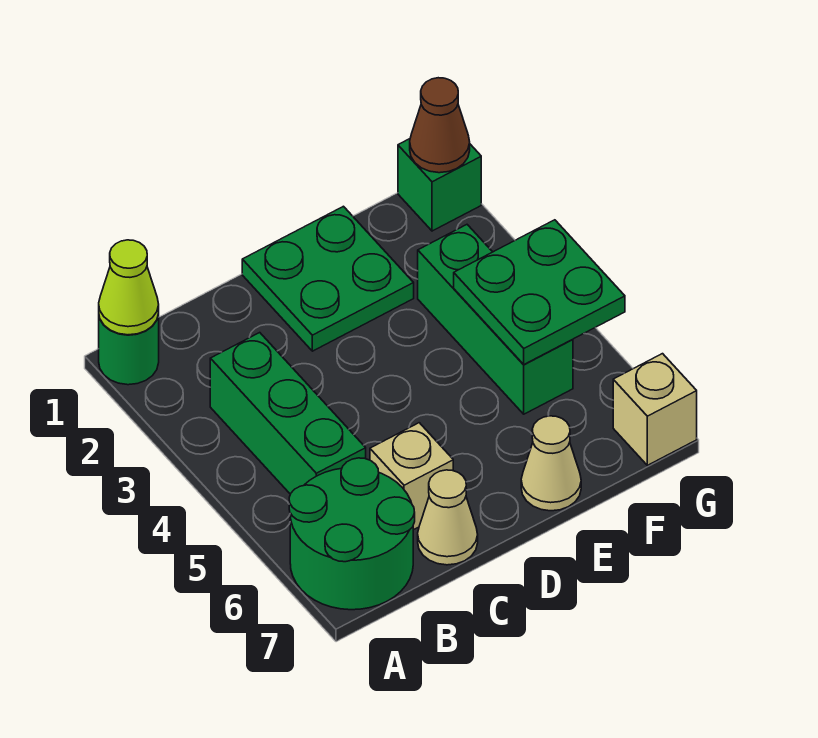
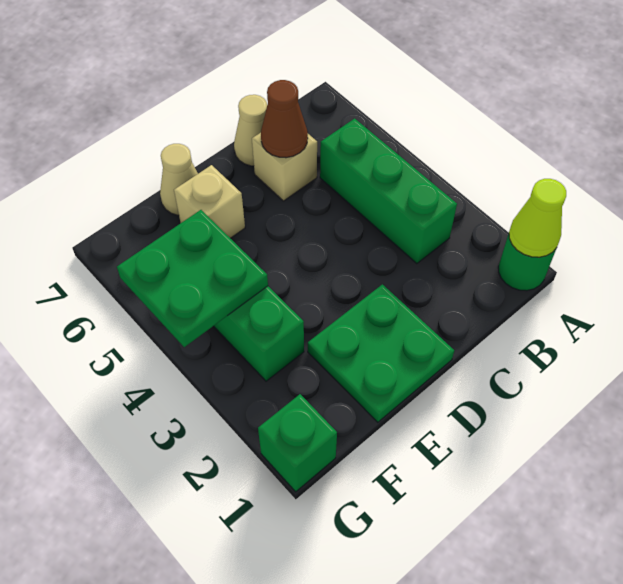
green round brick A6:B7 level 1 -> none
brown cone G1 level 2 -> brown cone C6 level 2
tan brick G7 level 1 -> tan brick E6 level 1

